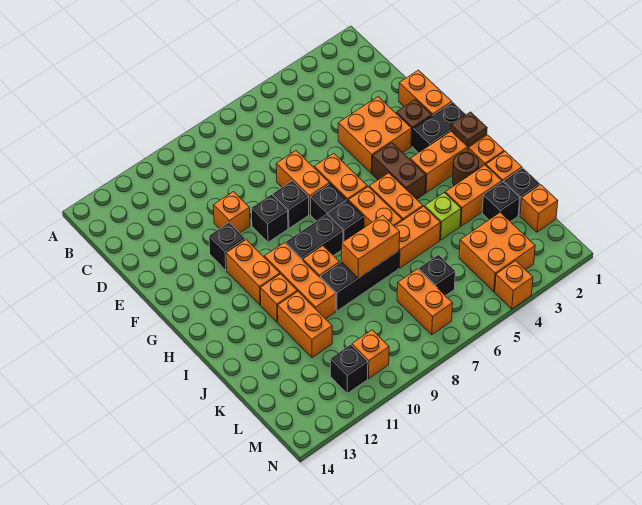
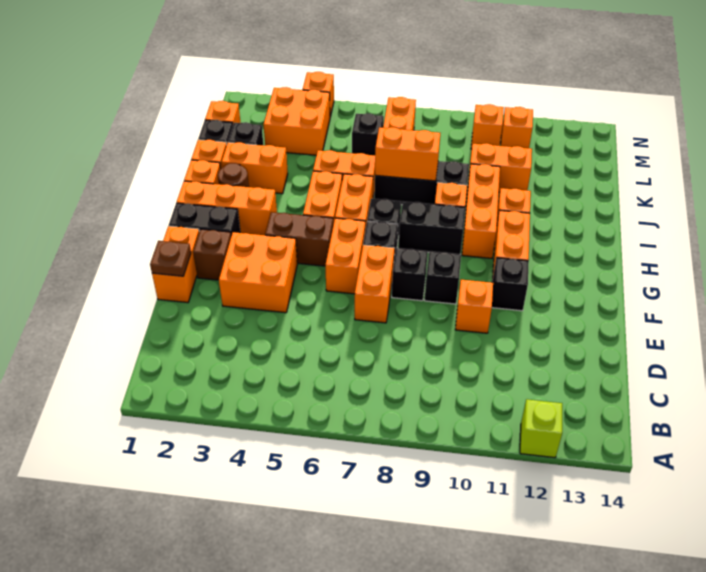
brown brick G4:H4 level 1 -> brown brick G4:G5 level 1
brown plate H1 level 2 -> brown plate E1 level 2
lime brick J4 level 1 -> lime brick A12 level 1
orange brick J11:K11 level 1 -> orange brick K10:K11 level 1
black brick M11 level 1 -> orange brick M11 level 1

